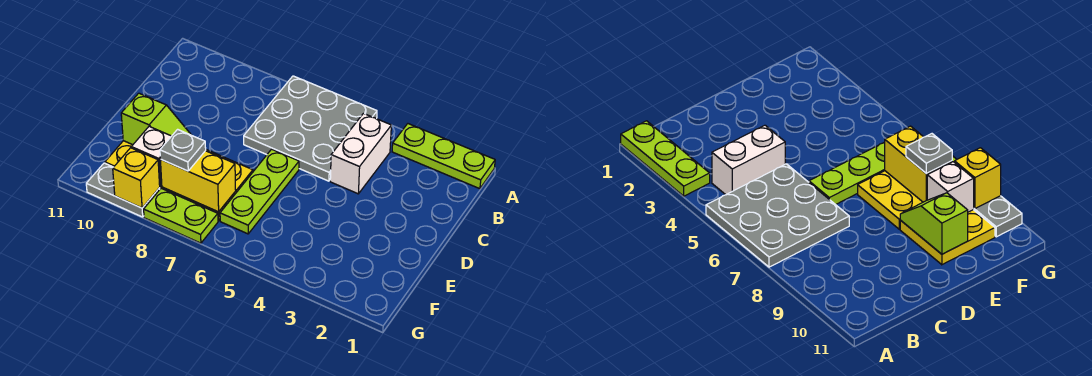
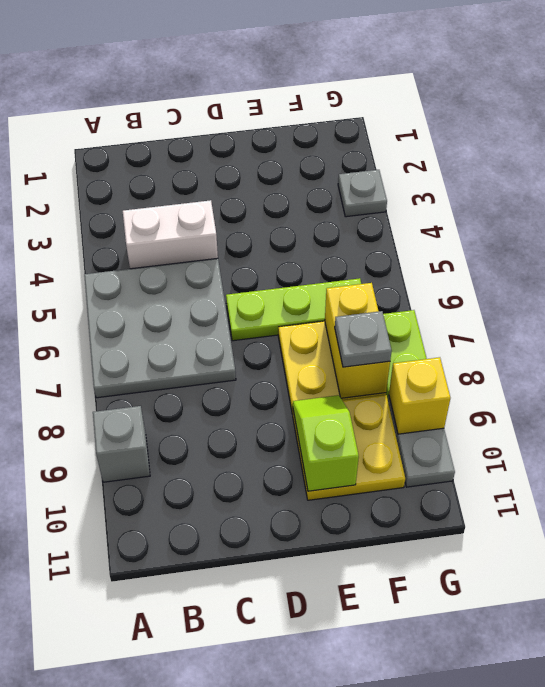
lime plate A1:A3 level 1 -> none
none -> grey brick A9 level 1
white brick F9 level 2 -> none
none -> grey plate G3 level 1

